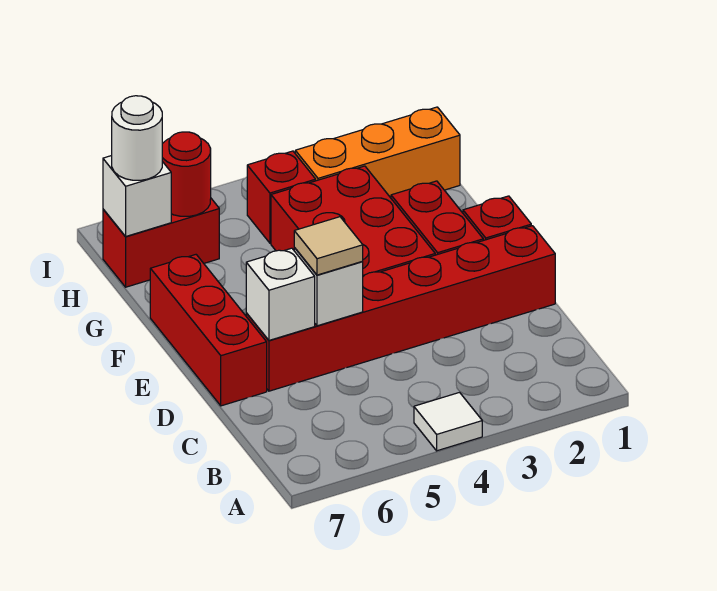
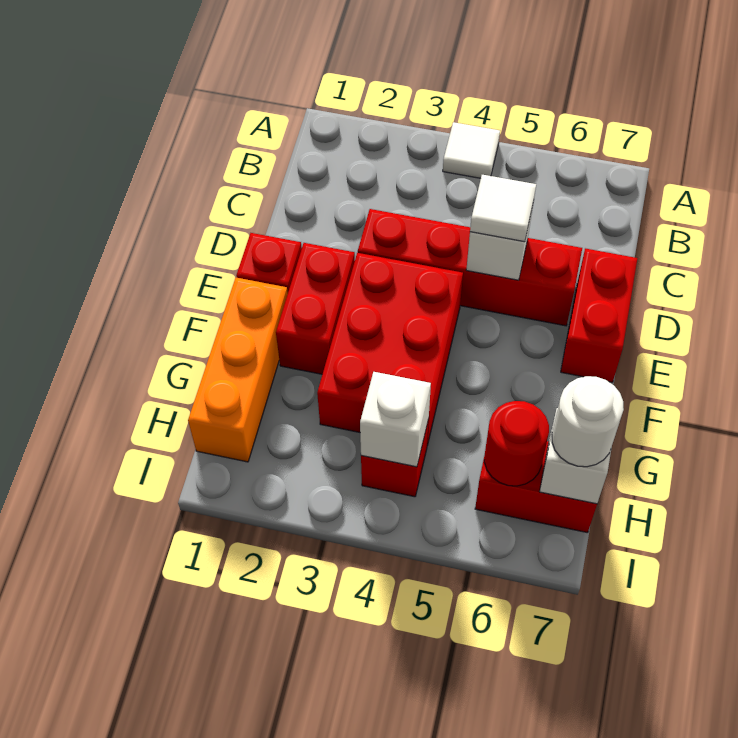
red brick D1:D6 level 1 -> red brick D3:D6 level 1
tan tile D5 level 3 -> white tile D5 level 3
white brick D6 level 2 -> white brick H4 level 2
red brick D7:F7 level 1 -> red brick D7:E7 level 1
orange brick H1:H3 level 1 -> orange brick F1:H1 level 1

